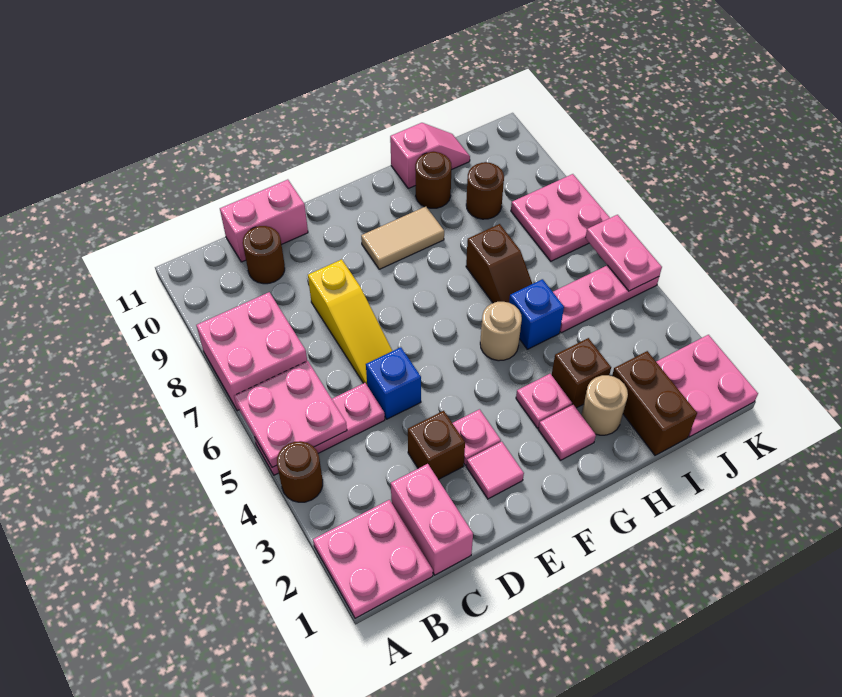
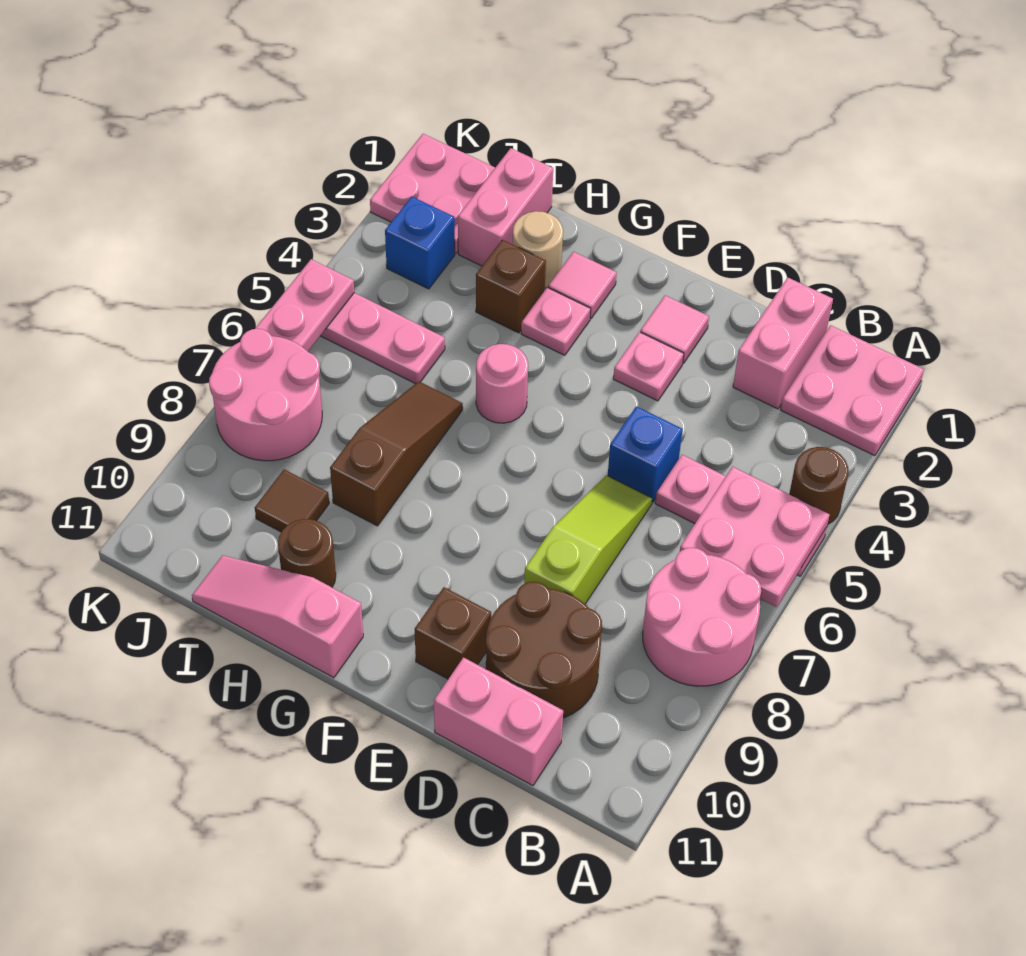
pink brick A7:B8 level 1 -> pink round brick A7:B8 level 1
brown round brick C10 level 1 -> brown round brick C9:D10 level 1
brown brick D3 level 1 -> brown brick E10 level 1
yellow slope D6:D8 level 1 top 8 -> lime slope D6:D8 level 1 top 8
tan tile F9:G9 level 1 -> none
tan round brick G5 level 1 -> pink round brick G5 level 1
blue brick H5 level 1 -> blue brick J3 level 1
brown slope H6:H7 level 1 top 7 -> brown slope H6:H8 level 1 top 8
pink slope H11:I11 level 1 top H -> pink slope G11:I11 level 1 top G
brown brick I1:I2 level 1 -> pink brick I1:I2 level 1
brown round brick I9 level 1 -> brown tile I9 level 1
pink plate J7:K8 level 1 -> pink round brick J7:K8 level 1

